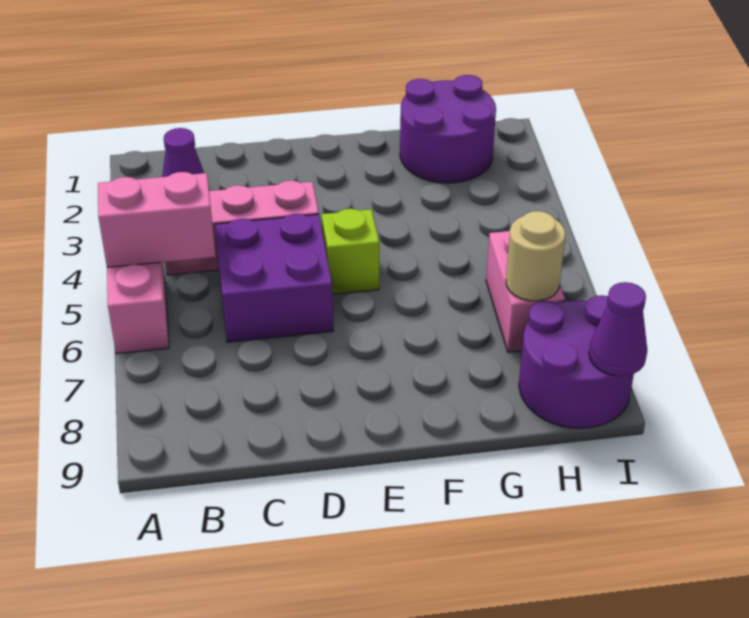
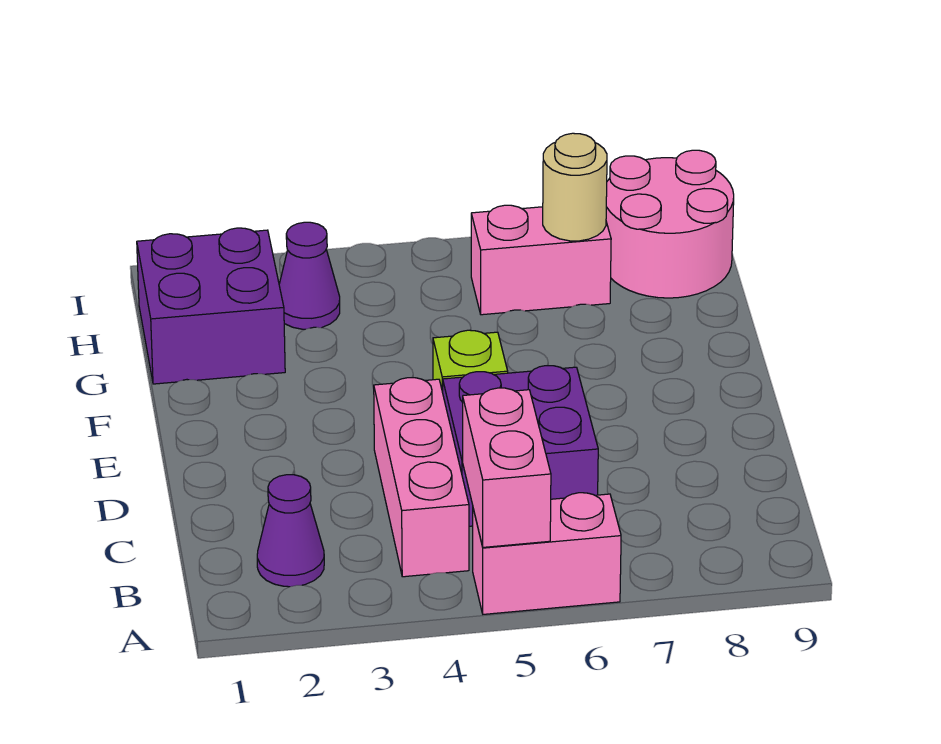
purple round brick G1:H2 level 1 -> purple brick G1:H2 level 1
purple round brick H8:I9 level 1 -> pink round brick H8:I9 level 1
purple cone I9 level 2 -> purple cone H3 level 1

